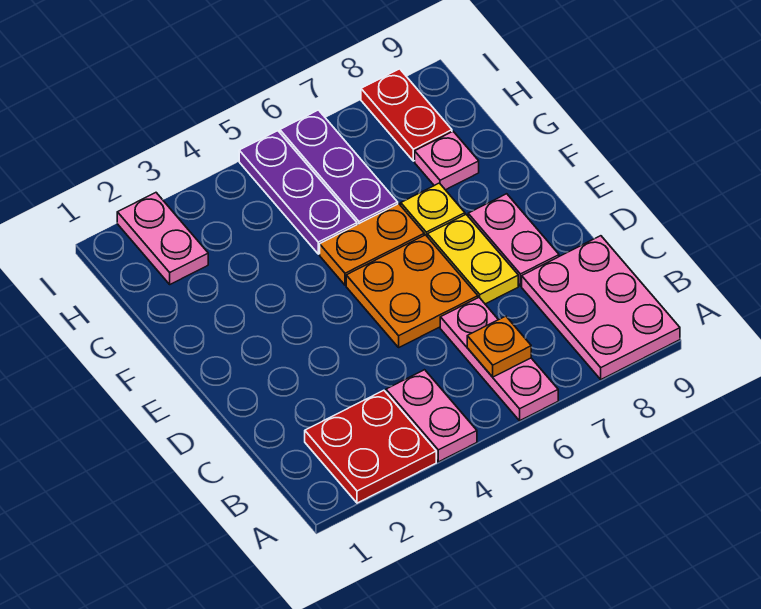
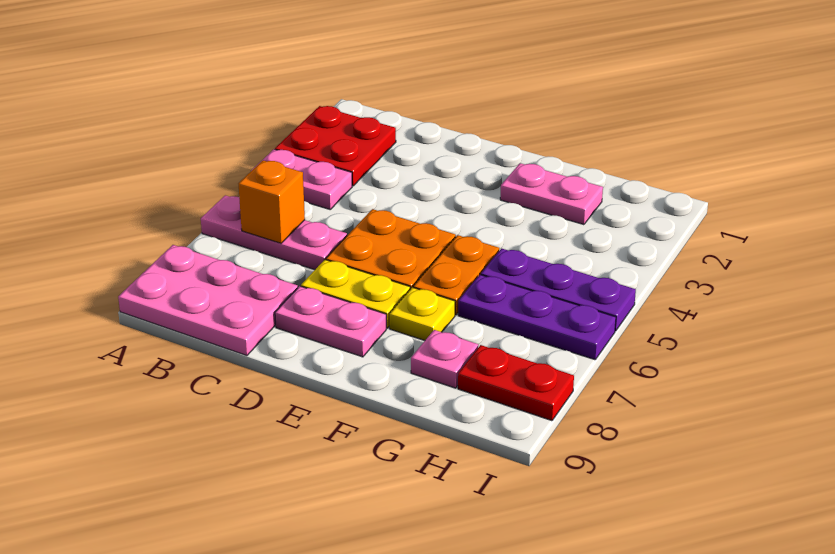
orange plate B6 level 2 -> orange brick B6 level 2
pink plate H2:I2 level 1 -> pink plate F2:G2 level 1

